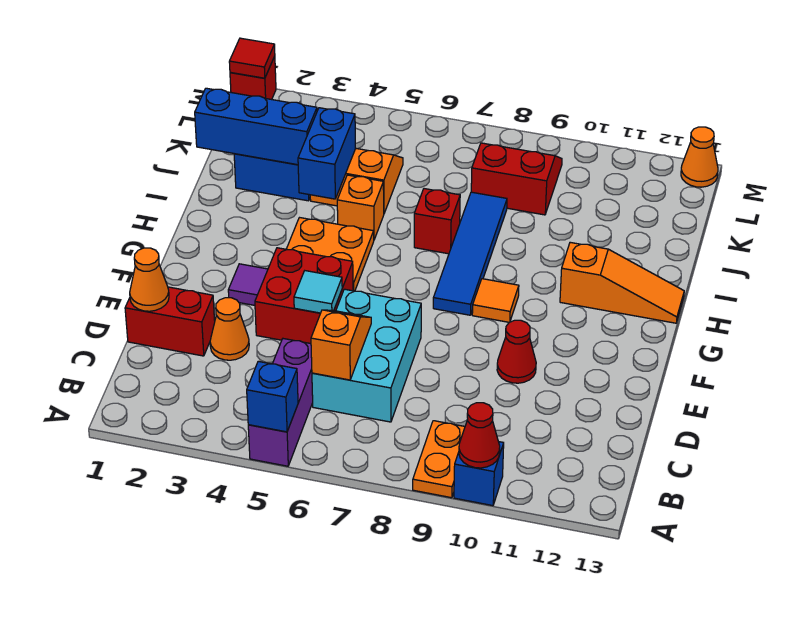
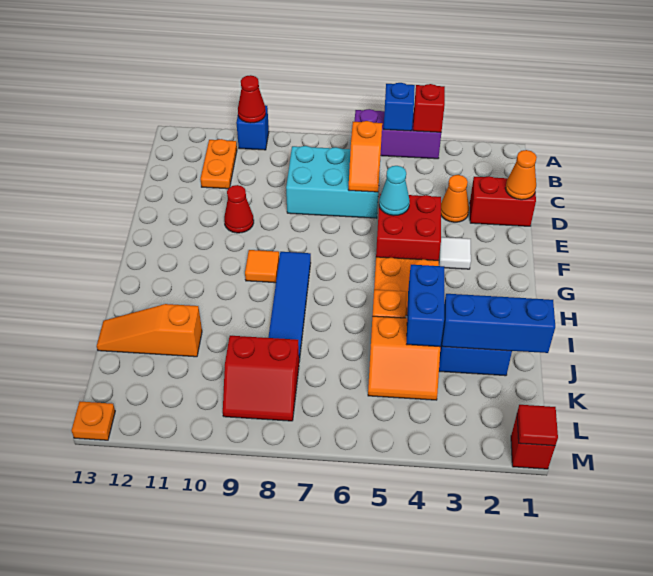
purple brick A5:C5 level 1 -> purple brick A4:A6 level 1
orange plate A9:B9 level 1 -> orange plate B11:C11 level 1
cyan brick C6:E7 level 1 -> cyan brick C6:D8 level 1
cyan tile E5 level 2 -> cyan cone E5 level 2
purple tile F3 level 1 -> white tile F3 level 1
orange slope H11:H13 level 1 top 11 -> orange slope J11:J13 level 1 top 11
red brick I7 level 1 -> red brick A4 level 2
orange cone M13 level 1 -> orange plate M13 level 1

